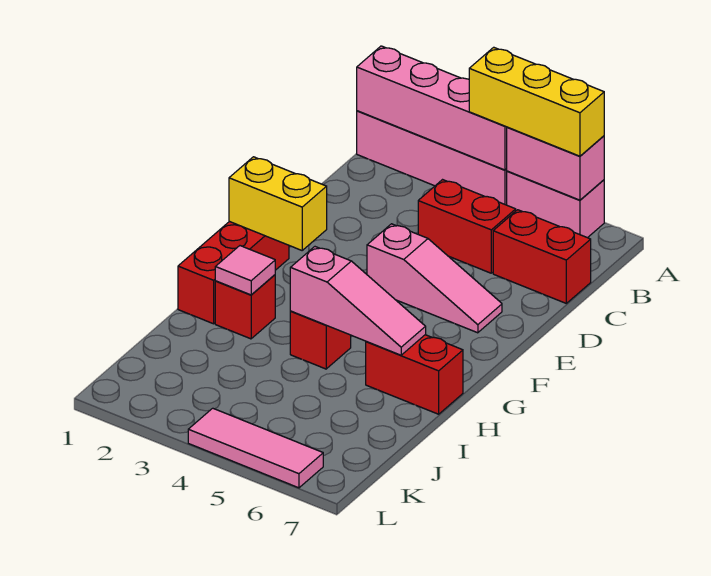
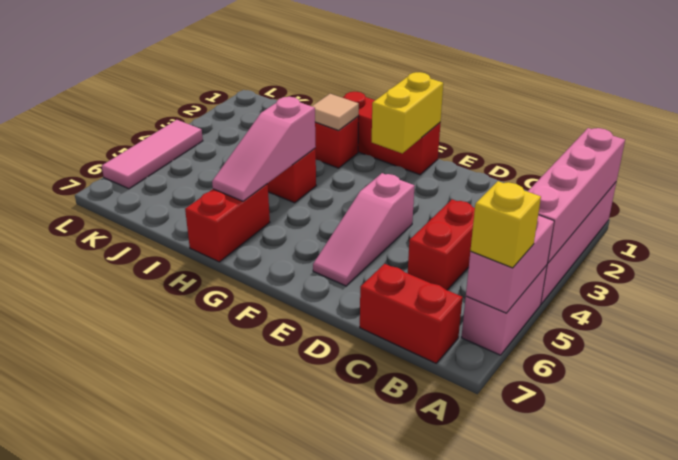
yellow brick A4:A6 level 3 -> yellow brick A6 level 3
red brick C6:C7 level 1 -> red brick B7:C7 level 1
pink tile H2 level 2 -> tan tile H2 level 2

